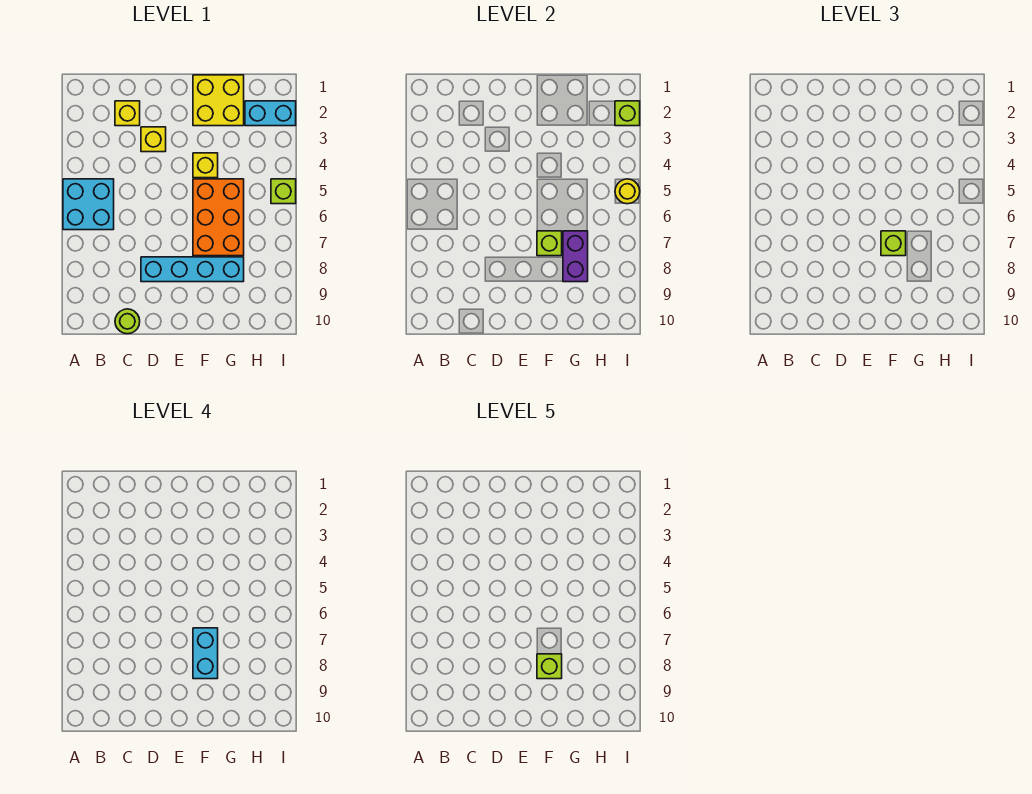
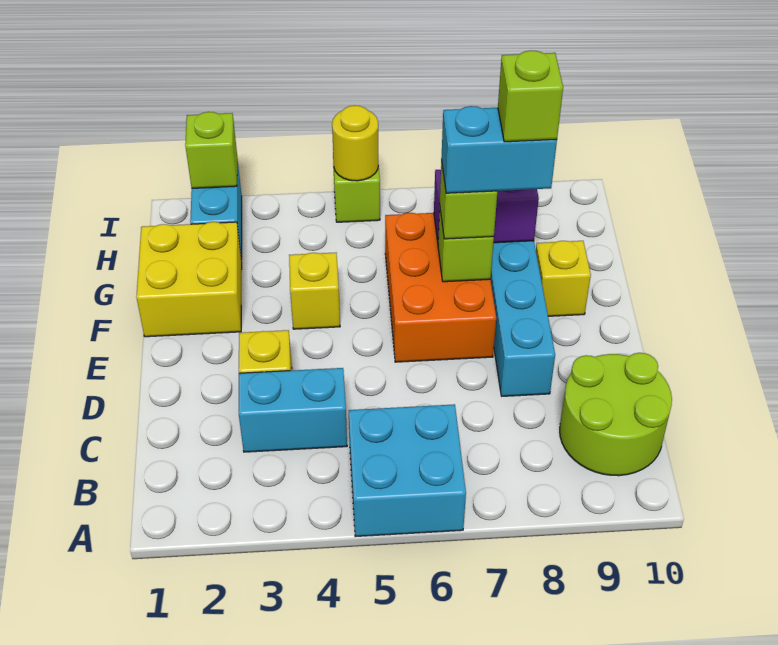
yellow brick C2 level 1 -> yellow brick F9 level 1
none -> cyan brick C3:C4 level 1
lime round brick C10 level 1 -> lime round brick B9:C10 level 1
orange brick F5:G7 level 1 -> orange brick E6:G7 level 1

